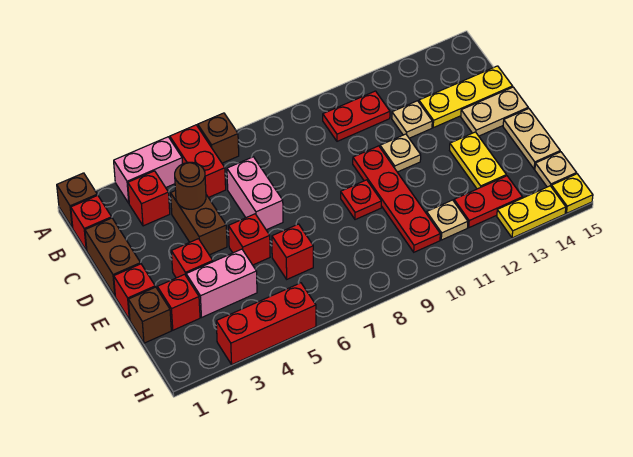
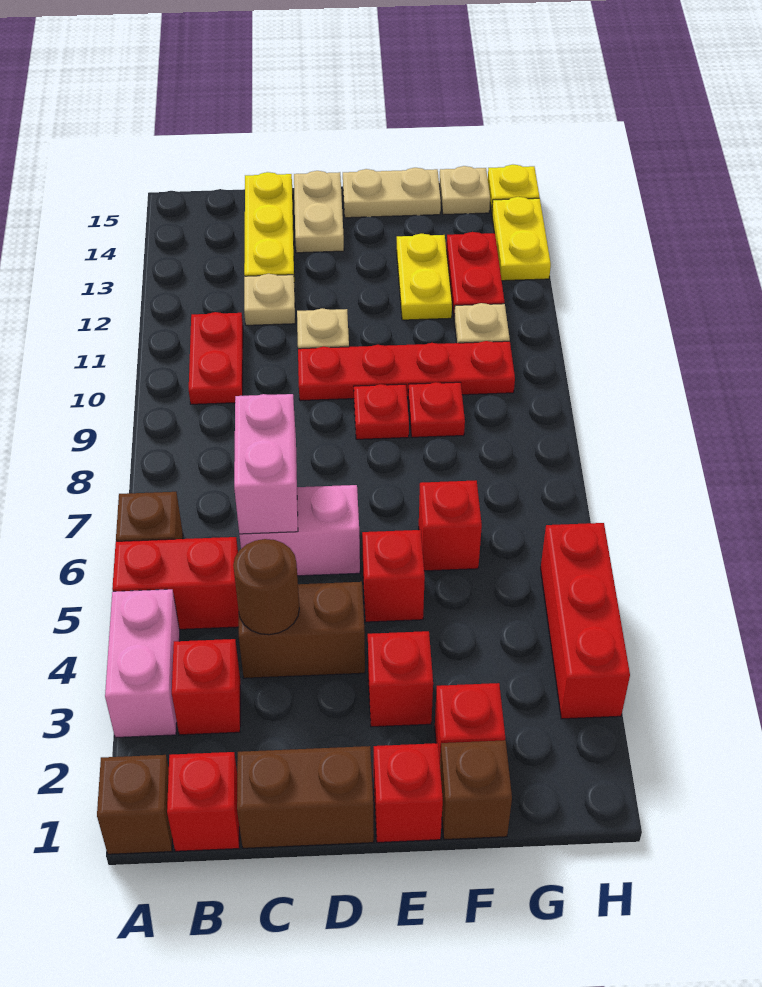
yellow plate E13:F13 level 1 -> yellow plate F12:F13 level 1
pink brick F3:F4 level 1 -> pink brick C6:C7 level 2
none -> red plate F9 level 1

